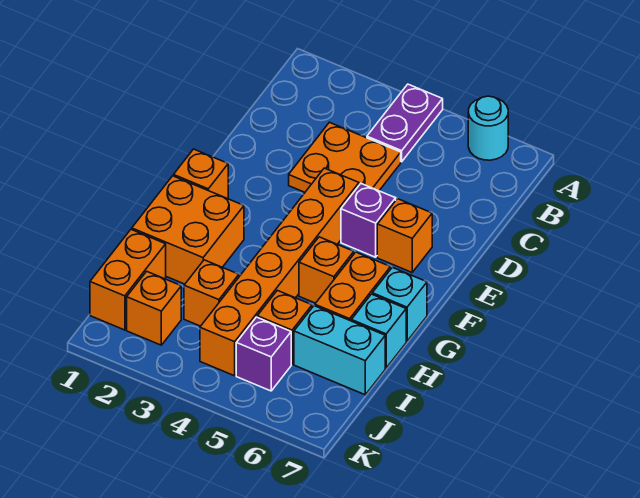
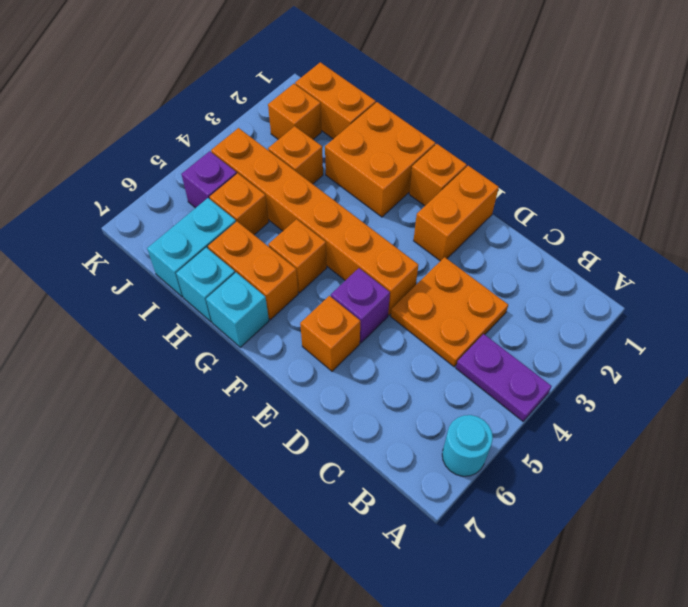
none -> orange brick E1:E2 level 1

